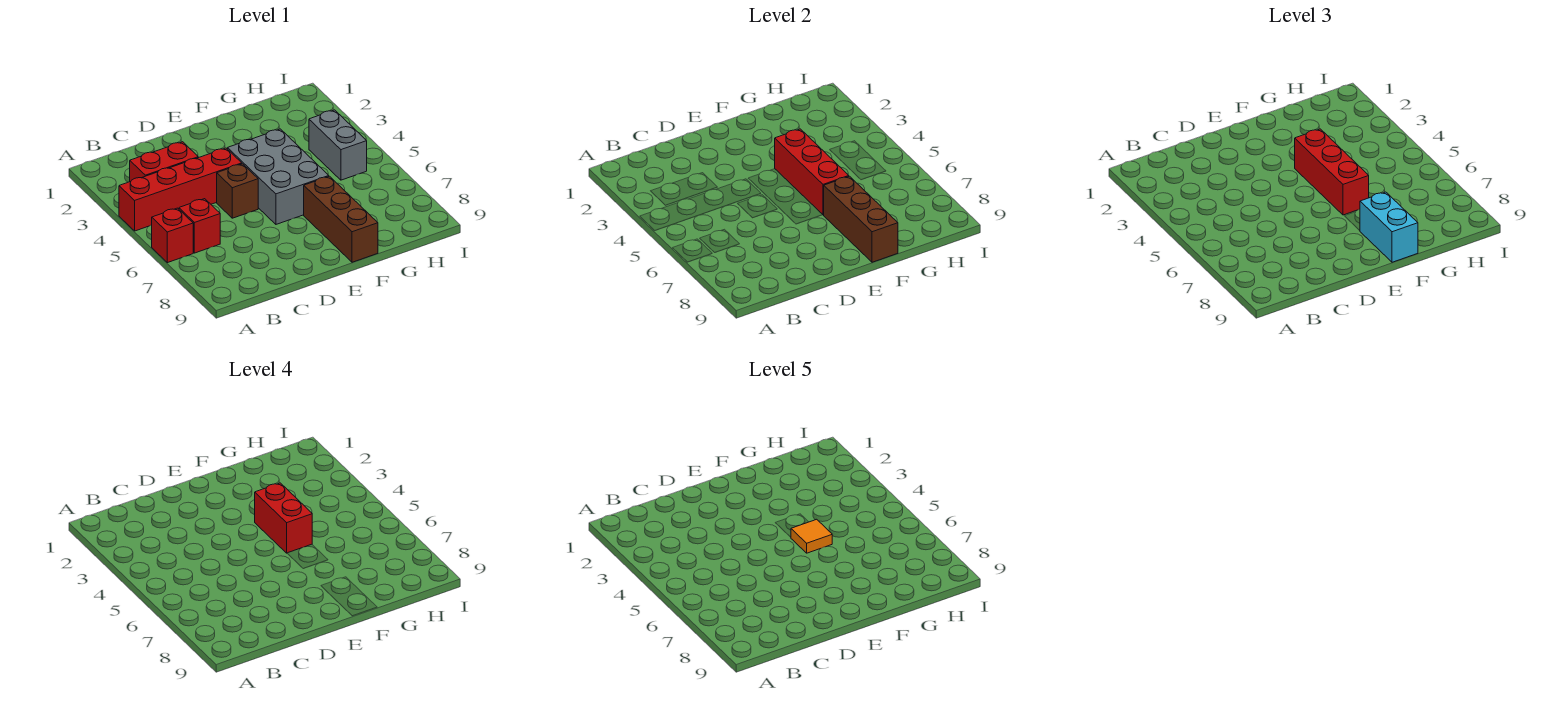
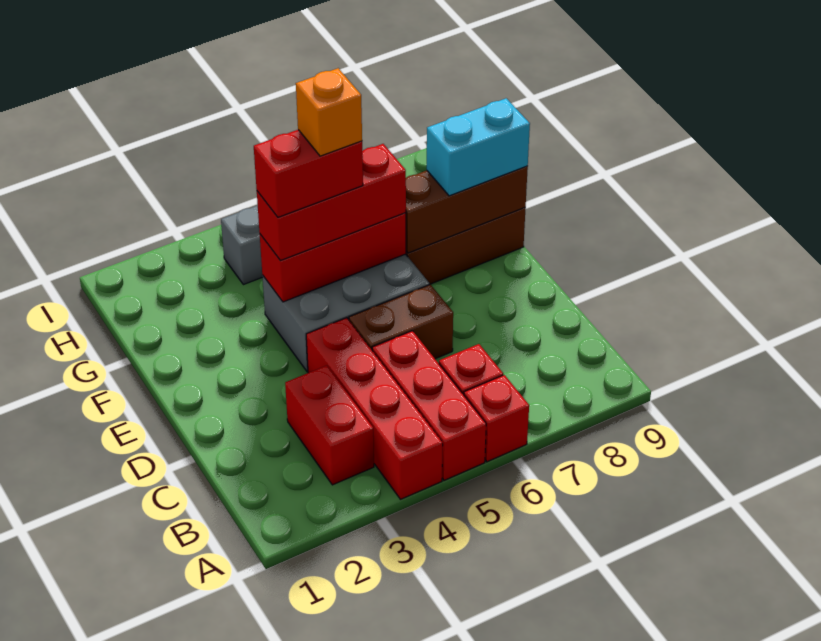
none -> red brick A5:C5 level 1
brown brick D5 level 1 -> brown brick D5:D6 level 1
orange tile F5 level 5 -> orange brick F5 level 5

